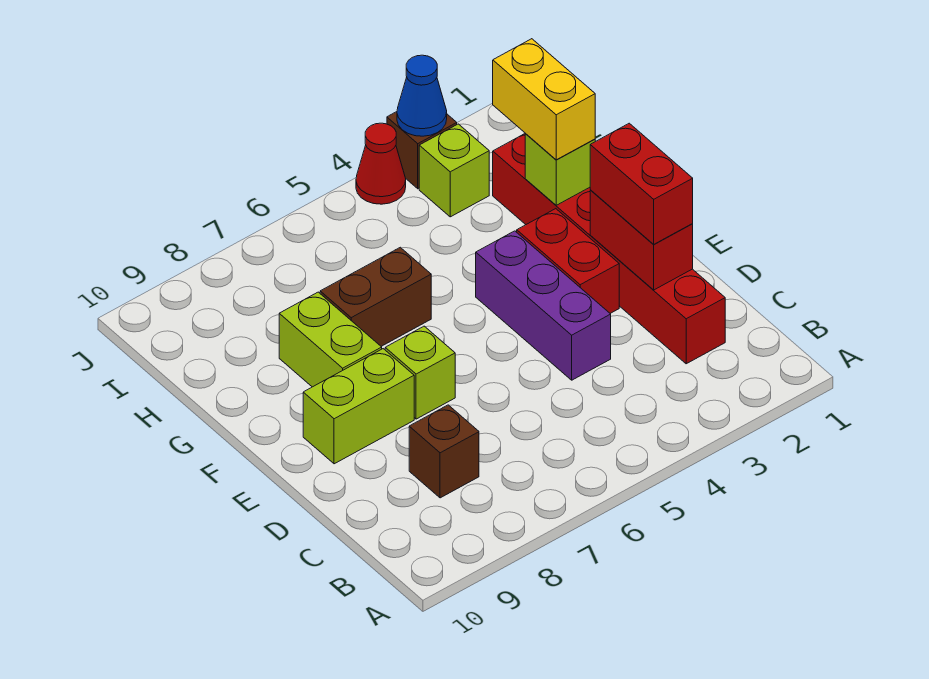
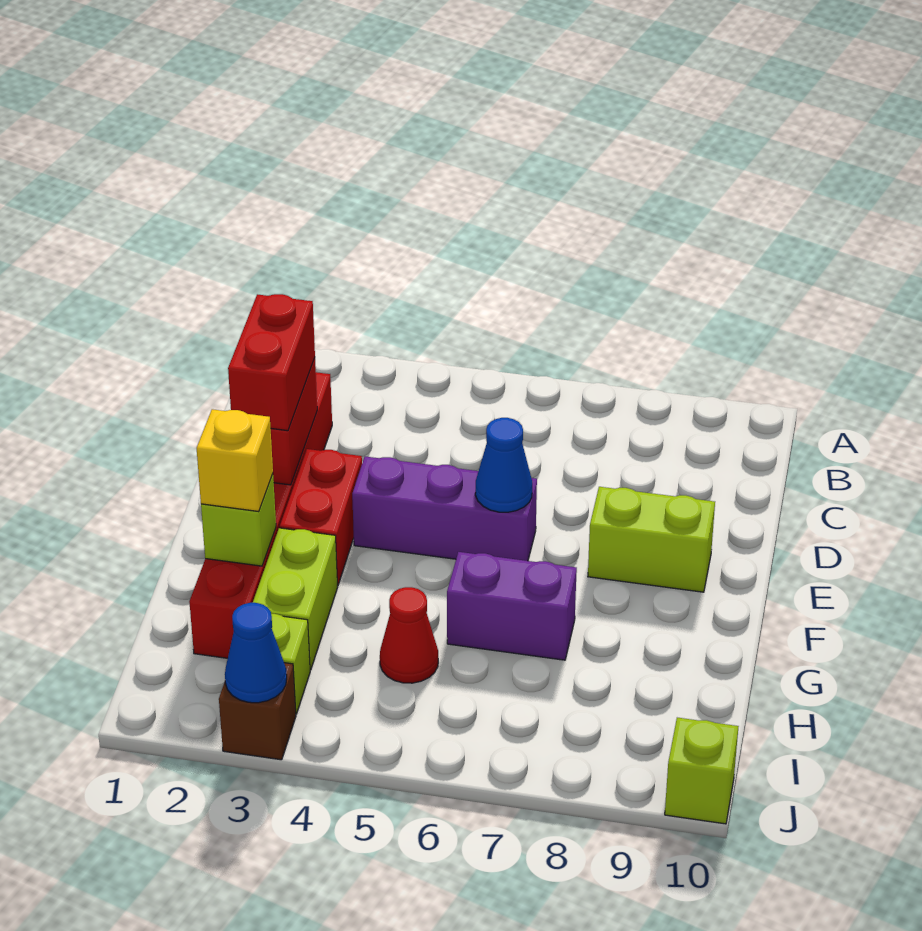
brown brick C8 level 1 -> none
purple brick D4:F4 level 1 -> purple brick E4:E6 level 1
none -> blue cone E6 level 2
lime brick E7 level 1 -> lime brick J10 level 1
lime brick F8:G8 level 1 -> lime brick G3:H3 level 1
yellow brick G2:H2 level 3 -> yellow brick G2 level 3
brown brick G6:G7 level 1 -> purple brick G6:G7 level 1
red cone J4 level 1 -> red cone H5 level 1

